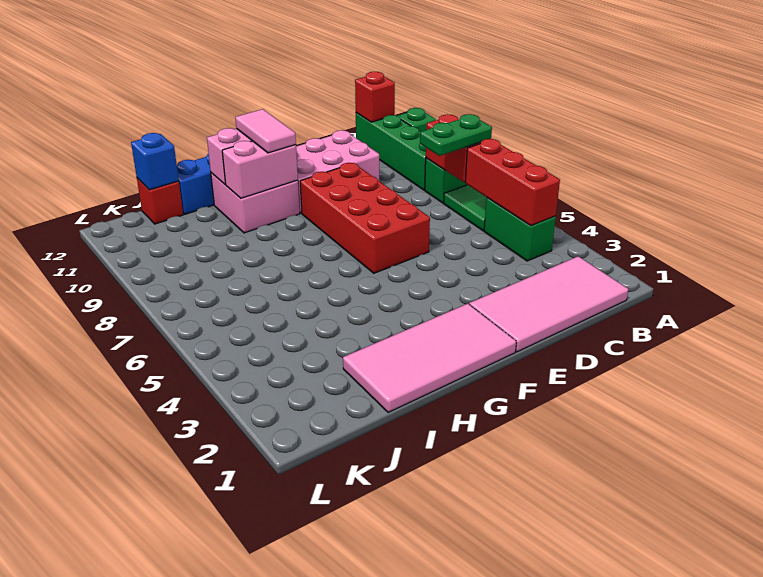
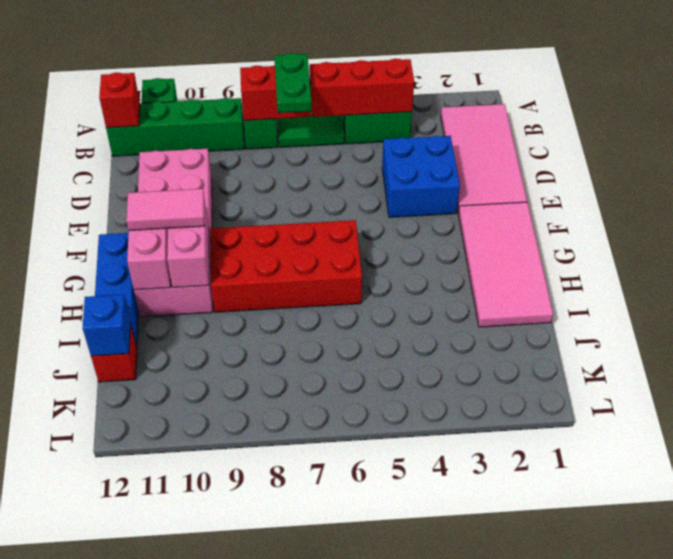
none -> blue brick D3:E4 level 1
red brick E6:F9 level 1 -> red brick G6:H9 level 1

